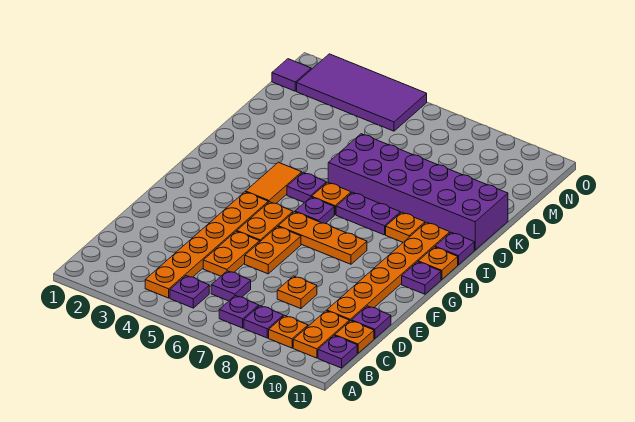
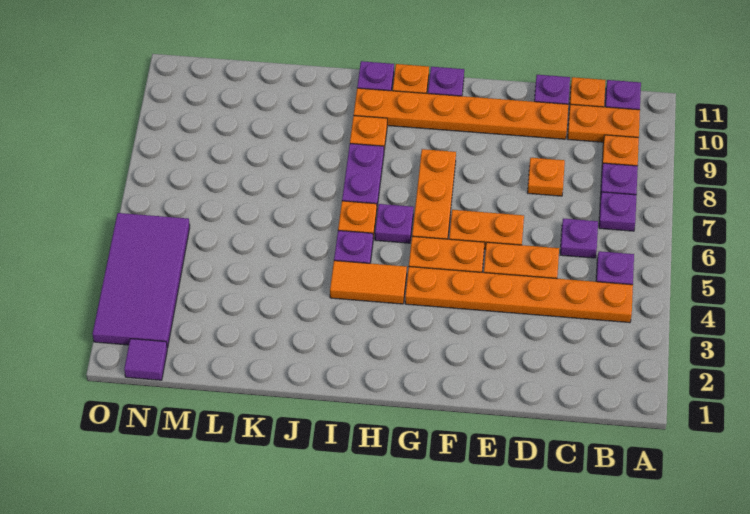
purple brick J6:K11 level 1 -> none

